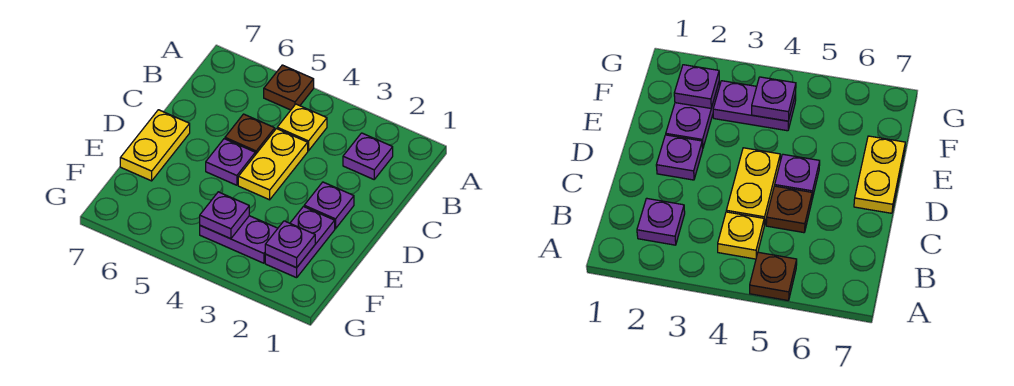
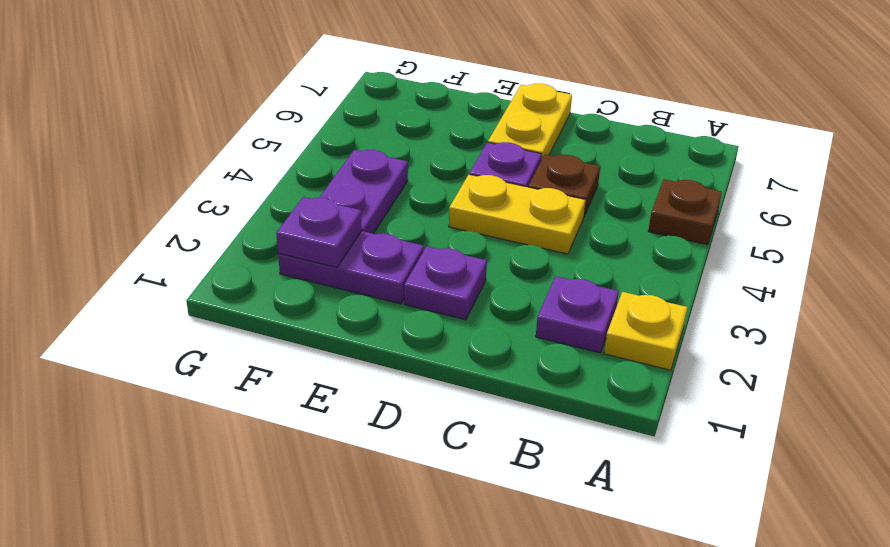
yellow plate B4 level 1 -> yellow plate A2 level 1
yellow plate D7:E7 level 1 -> yellow plate D6:D7 level 1
purple plate F4 level 2 -> none

